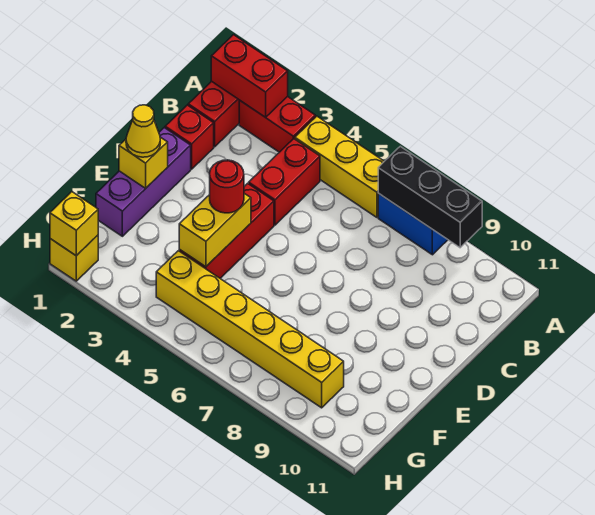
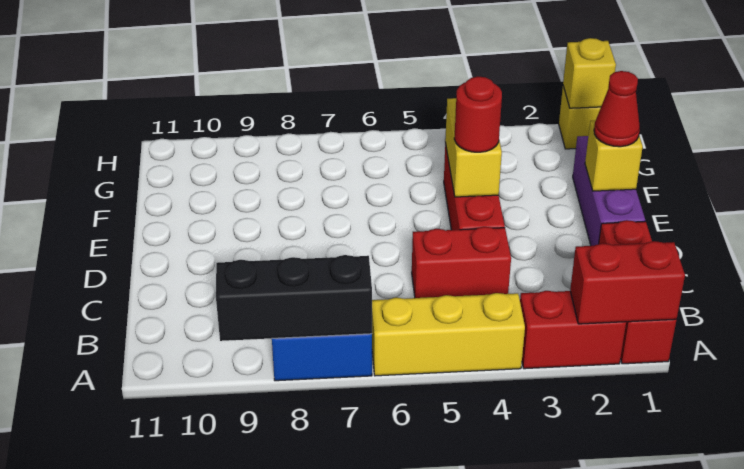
red brick B4:C4 level 1 -> red brick C4:C5 level 1
yellow cone E1 level 3 -> red cone E1 level 3
yellow brick G4:G9 level 1 -> none

